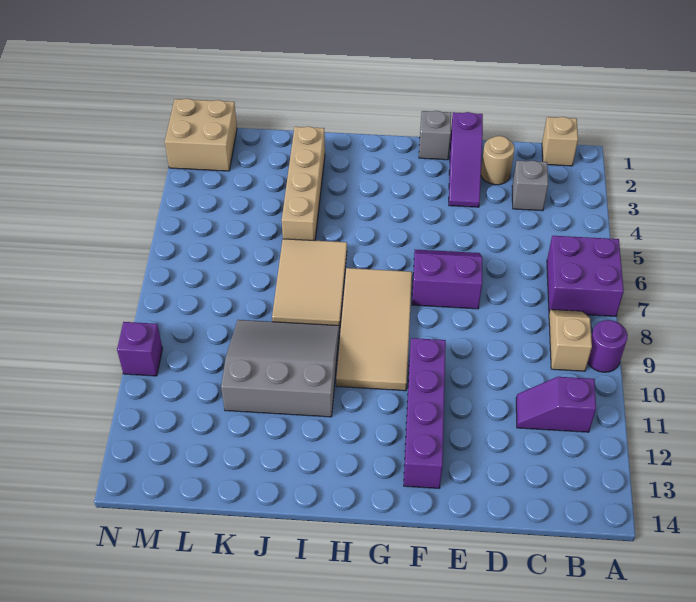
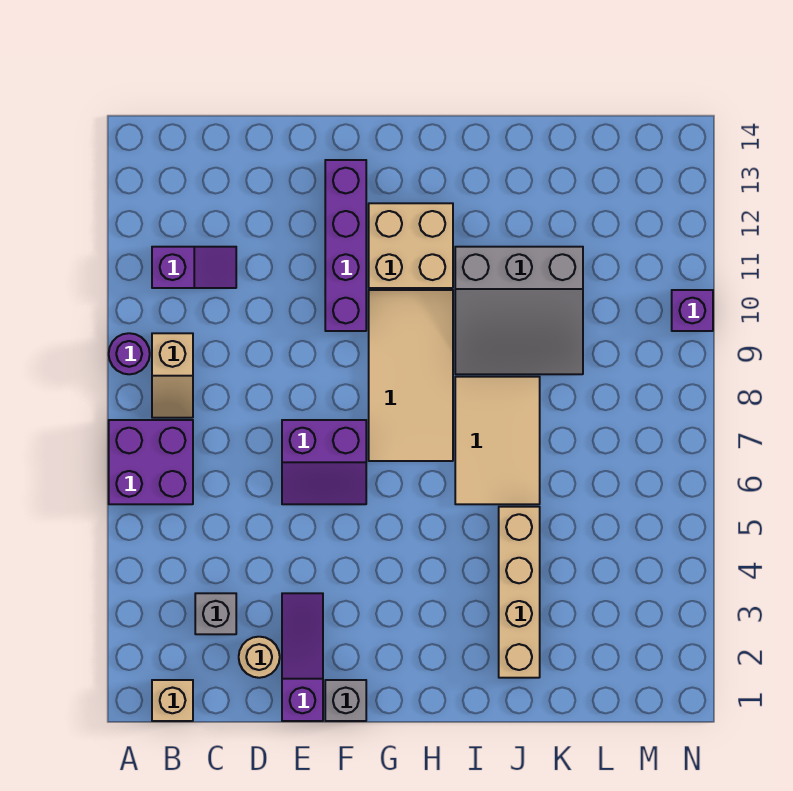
tan brick M1:N2 level 1 -> tan brick G11:H12 level 1

